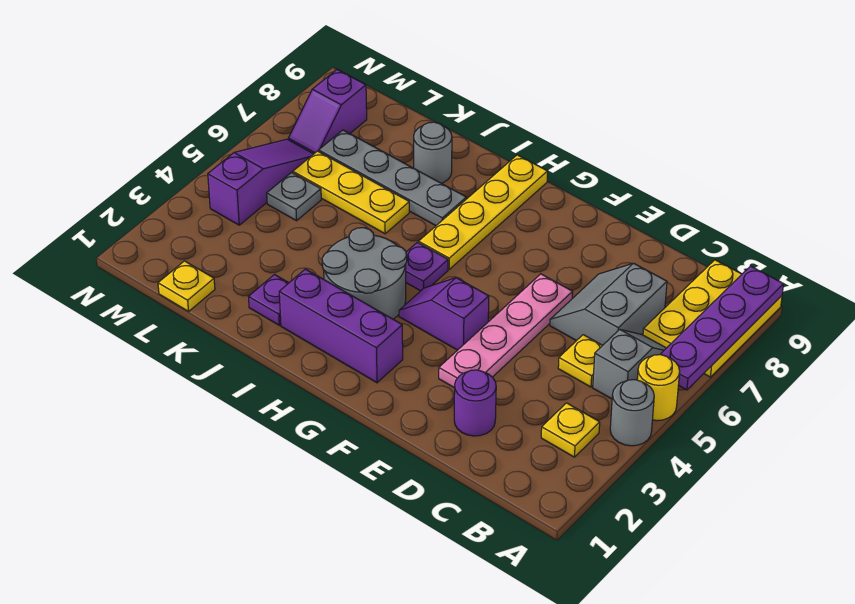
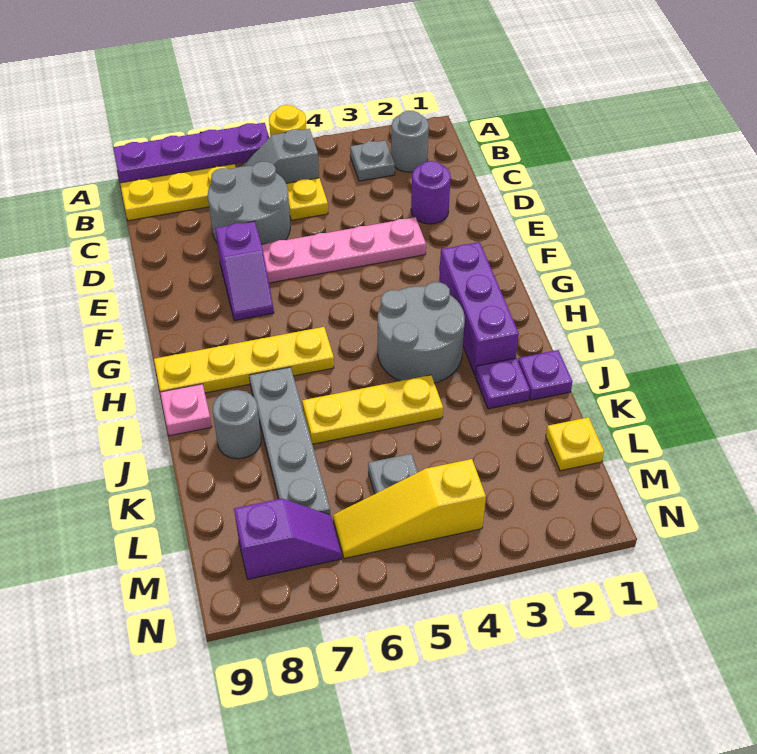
grey round brick A4 level 1 -> grey round brick B2 level 1
yellow plate B3 level 1 -> grey plate B3 level 1
grey slope C6:D7 level 1 top C -> grey round brick C6:D7 level 1
purple slope F4:G4 level 1 top F -> purple slope E7:F7 level 1 top E
purple plate H5 level 1 -> purple plate J1 level 1
none -> pink plate I9 level 1
yellow plate J6:L6 level 1 -> yellow plate J4:J6 level 1
purple slope M4:M6 level 1 top 4 -> yellow slope M4:M6 level 1 top 4

